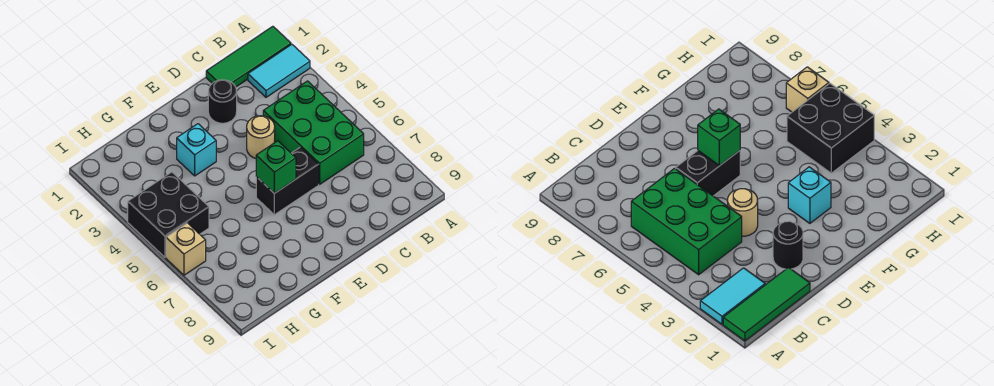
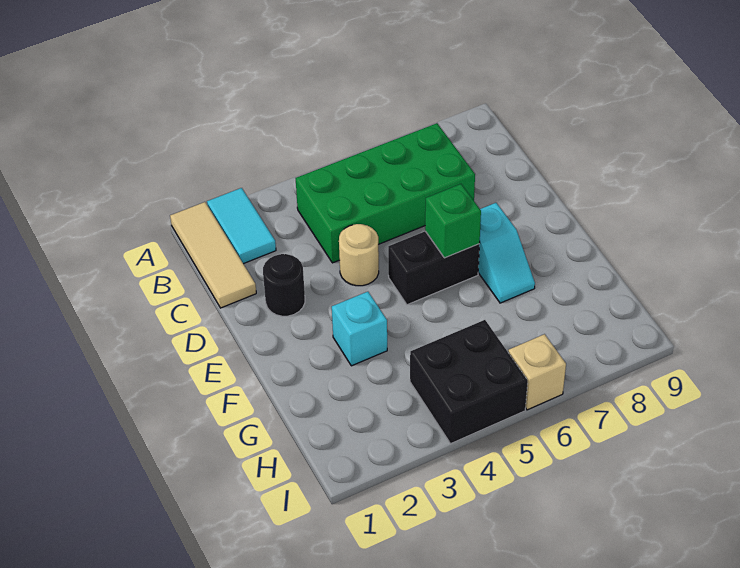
green tile A1:C1 level 1 -> tan tile A1:C1 level 1
green brick B4:C6 level 1 -> green brick B4:C7 level 1
black brick D6:E6 level 1 -> black brick E5:E6 level 1
none -> cyan slope E7:F7 level 1 top E

